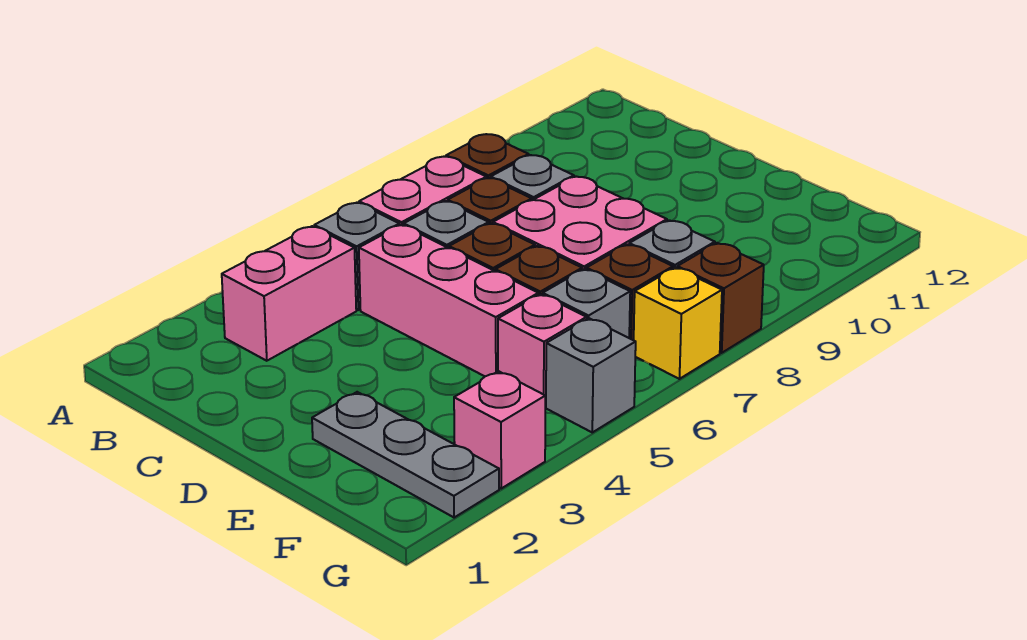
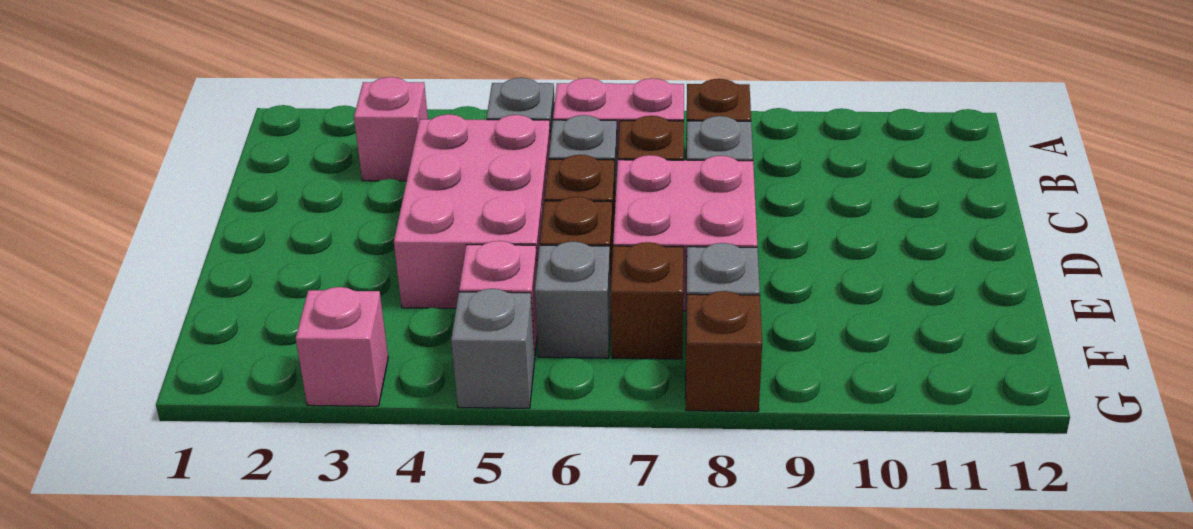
pink brick B3:B4 level 1 -> pink brick B3 level 1
pink brick C5:E5 level 1 -> pink brick C4:E5 level 1
grey plate E2:G2 level 1 -> none
yellow brick G7 level 1 -> none

